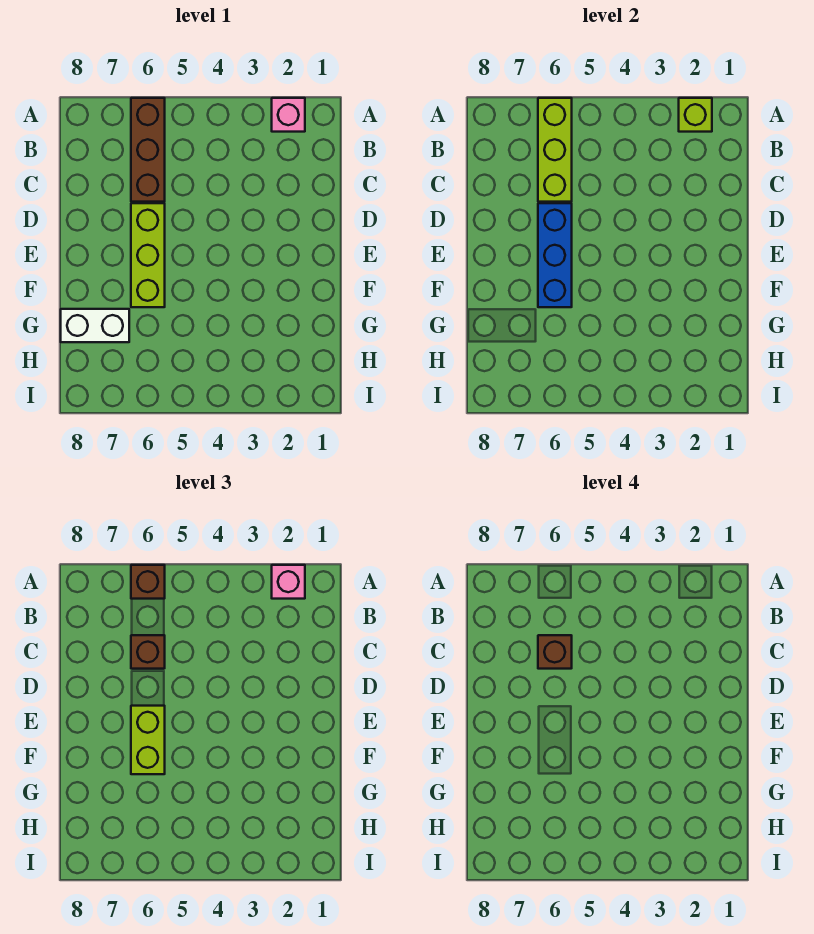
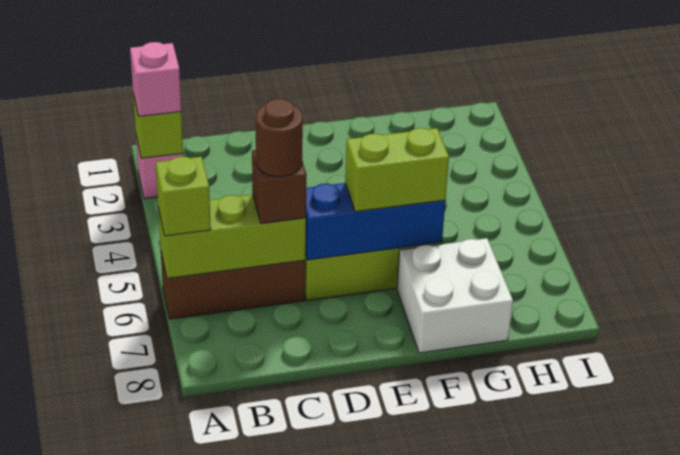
brown brick A6 level 3 -> lime brick A6 level 3
brown brick C6 level 4 -> brown round brick C6 level 4
white brick G7:G8 level 1 -> white brick F7:G8 level 1

